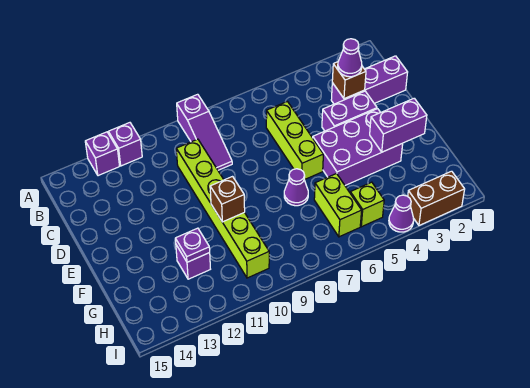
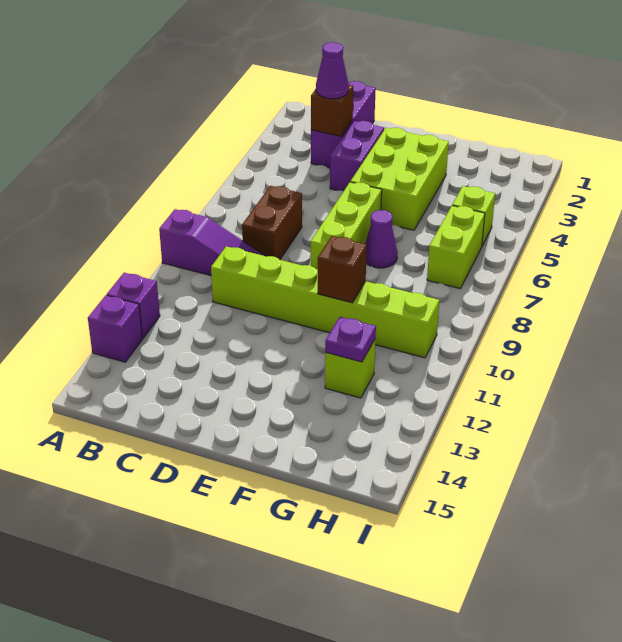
lime brick C6:E6 level 1 -> lime brick E6:E8 level 1
purple brick E3:F5 level 1 -> lime brick E3:F5 level 1
purple brick F2:F3 level 2 -> none
lime brick G6:H6 level 1 -> lime brick H6:H7 level 1
purple brick G12 level 1 -> lime brick G12 level 1
brown brick I2:I3 level 1 -> brown brick C7:C8 level 1
purple cone I4 level 1 -> none

